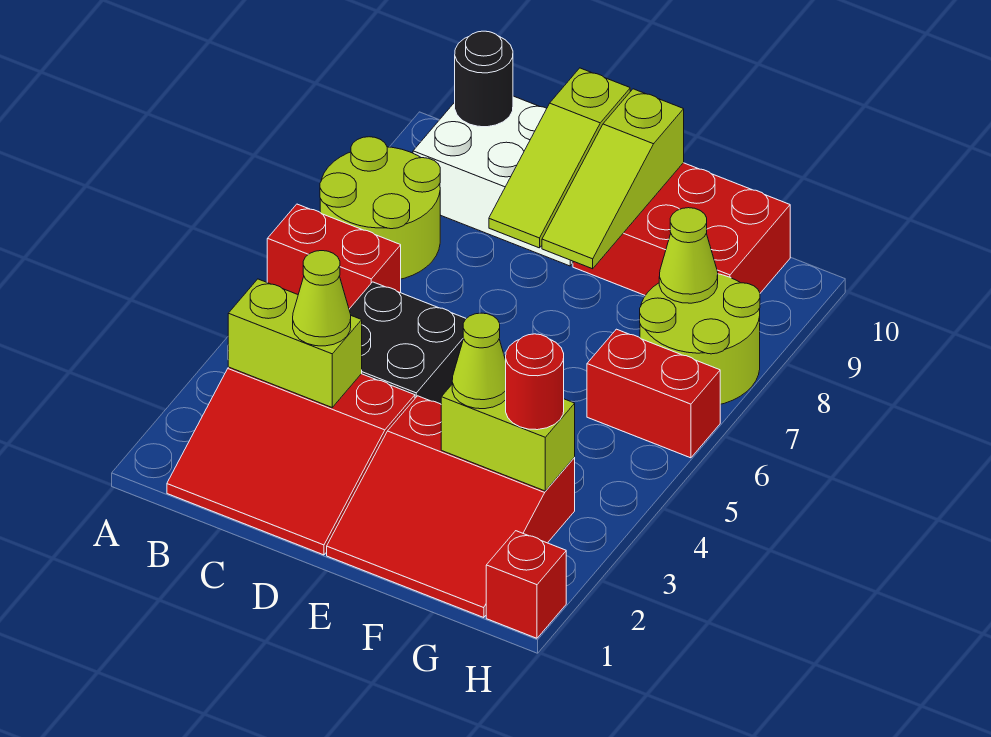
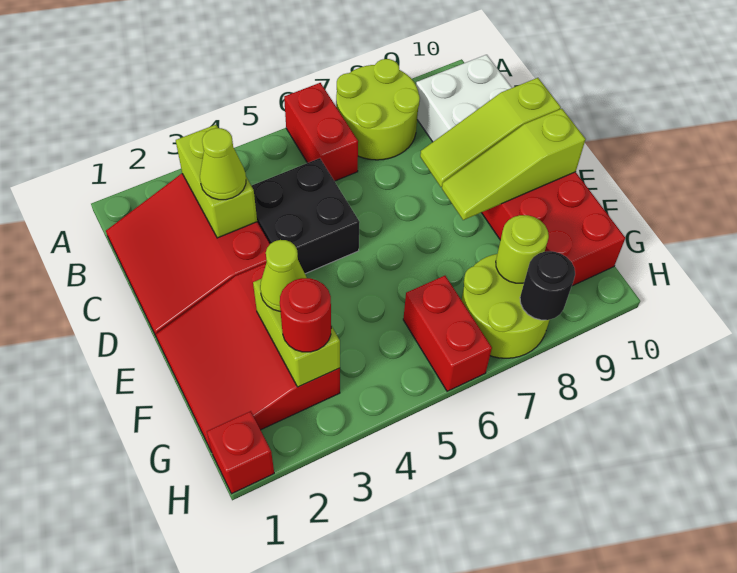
black round brick B10 level 2 -> black round brick H8 level 2
lime cone G8 level 2 -> lime round brick G8 level 2

